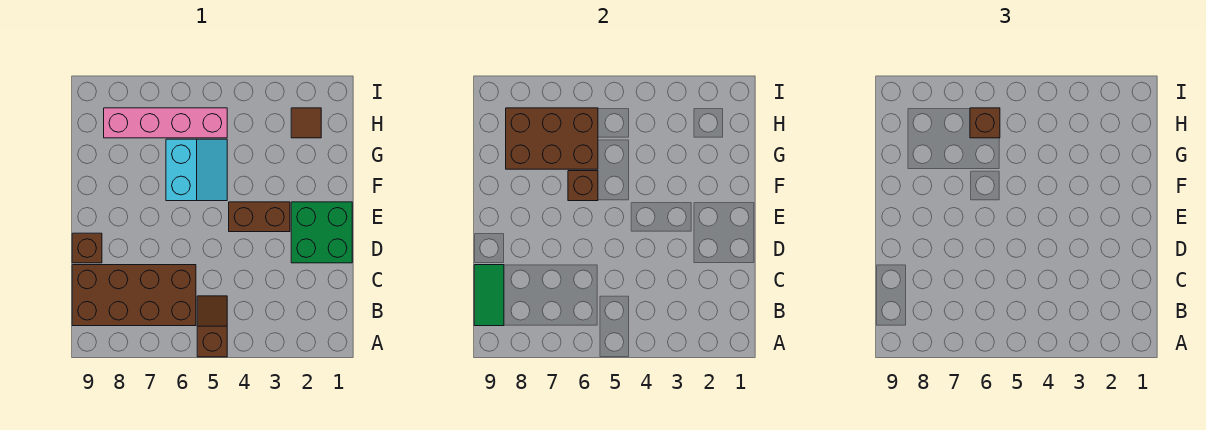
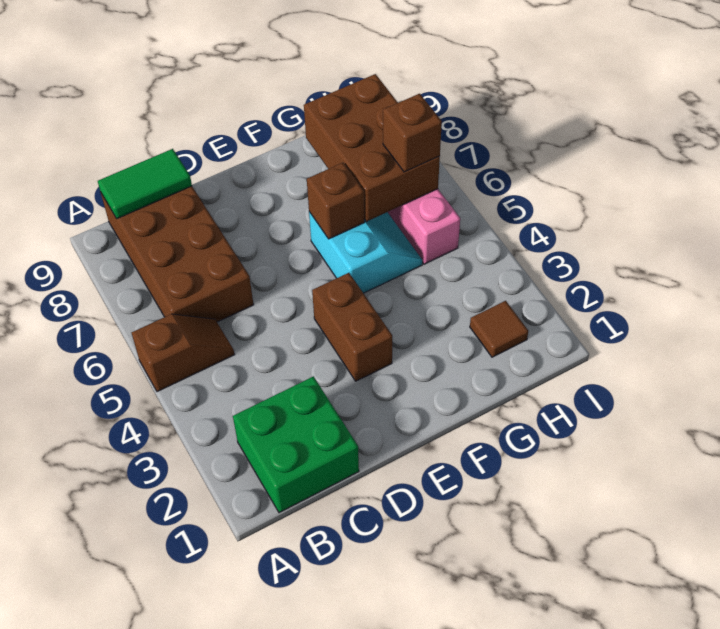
green brick D1:E2 level 1 -> green brick B1:C2 level 1
brown brick D9 level 1 -> none
cyan slope F5:G6 level 1 top 6 -> cyan slope F5:G6 level 1 top F

